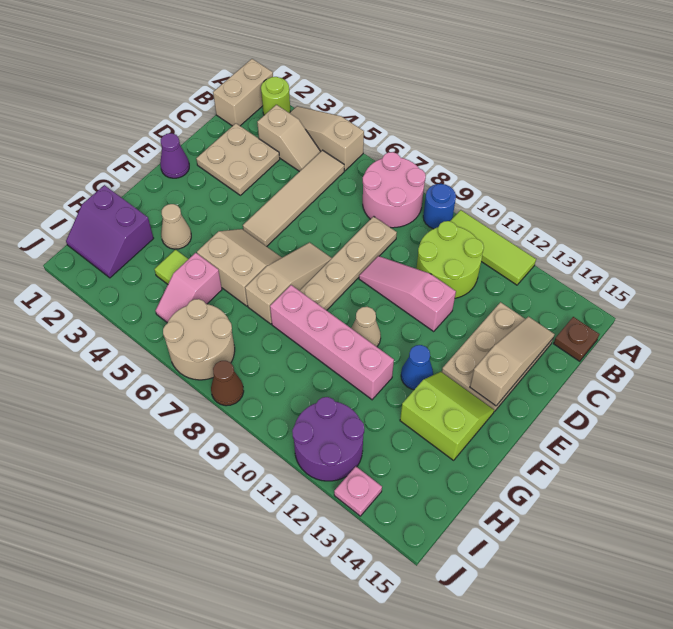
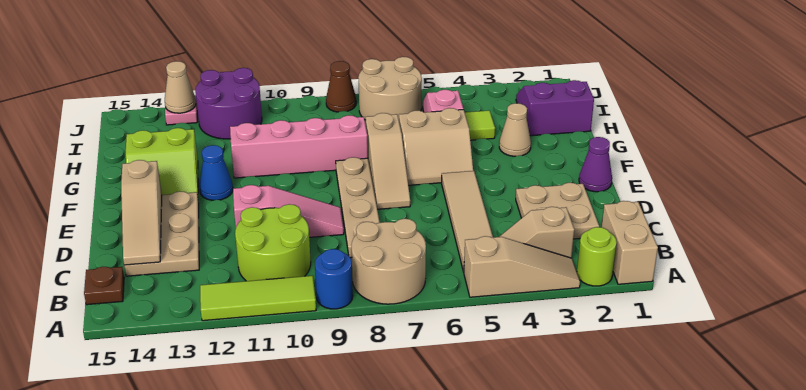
pink round brick A7:B8 level 1 -> tan round brick A7:B8 level 1
tan cone F10 level 1 -> tan cone J13 level 2

